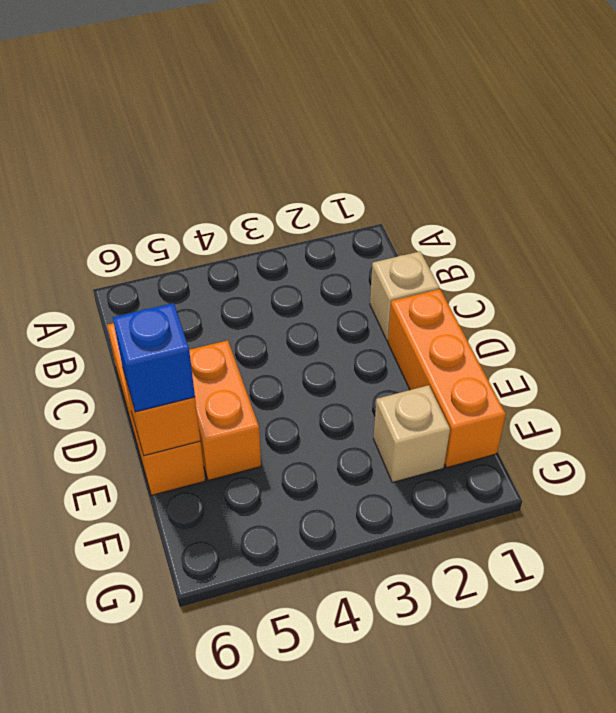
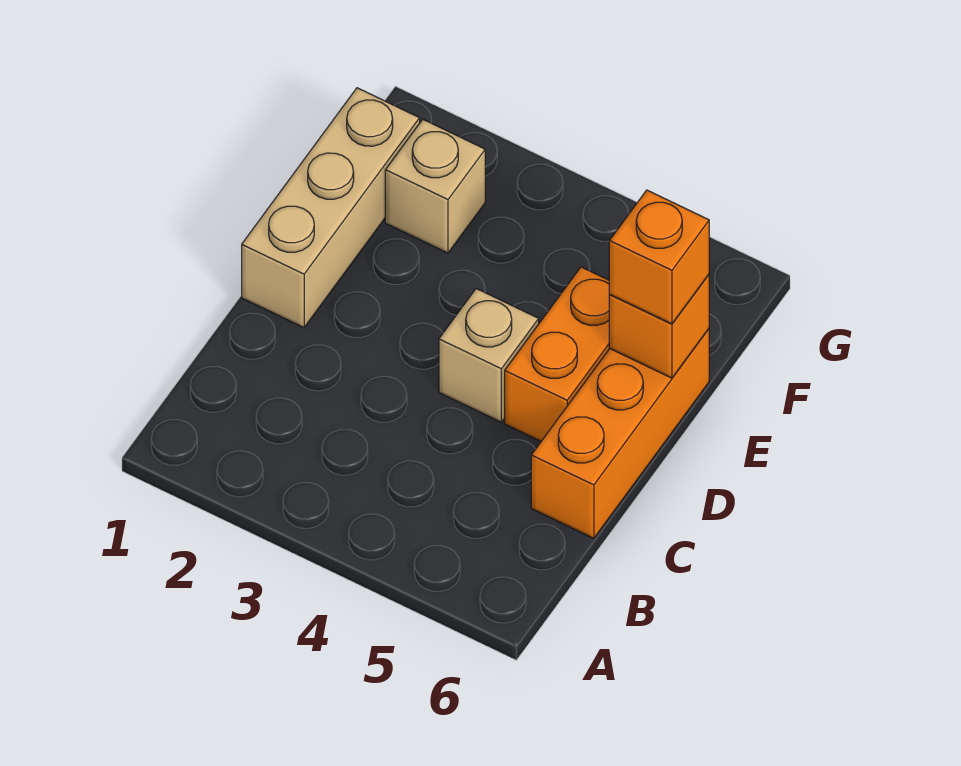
tan brick C1 level 1 -> tan brick D4 level 1
orange brick D1:F1 level 1 -> tan brick D1:F1 level 1
blue brick E6 level 3 -> orange brick E6 level 3

